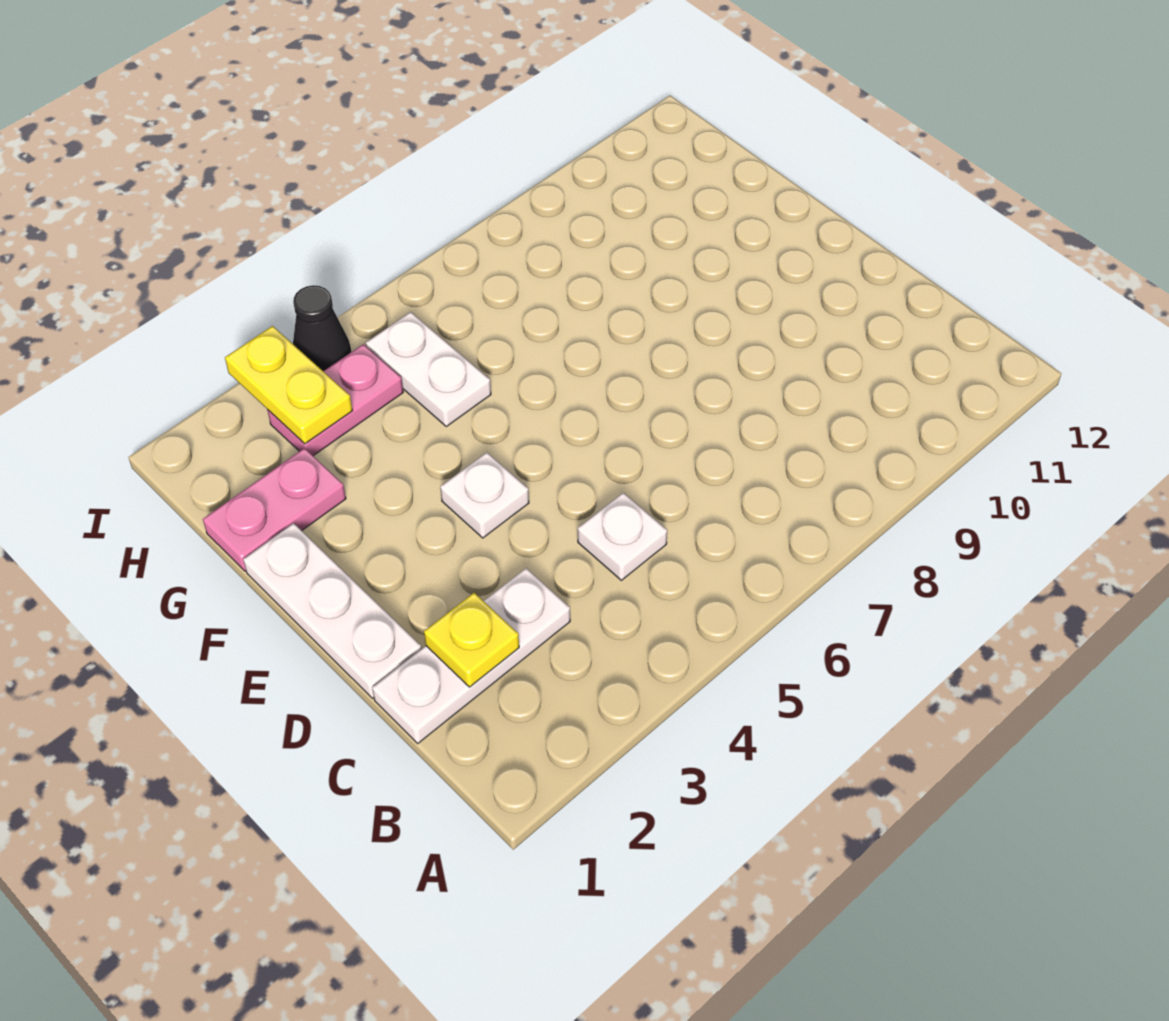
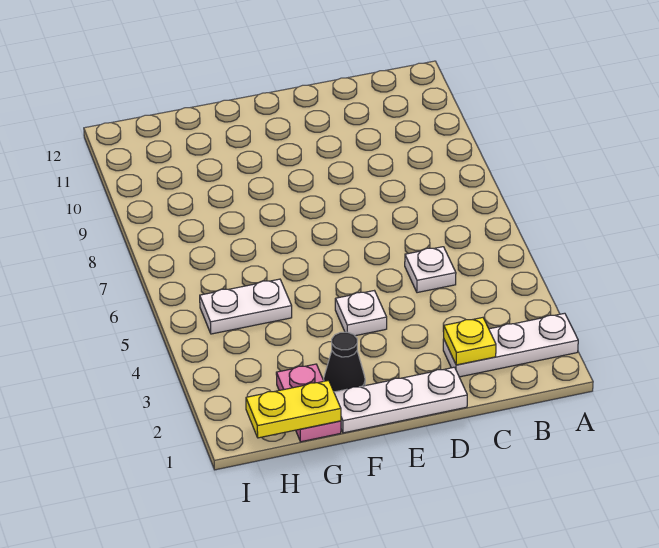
white plate C1:C3 level 1 -> white plate A2:C2 level 1
pink plate H3:H4 level 1 -> none
yellow plate H3:I3 level 2 -> yellow plate G1:H1 level 2
black cone I4 level 1 -> black cone F2 level 1

